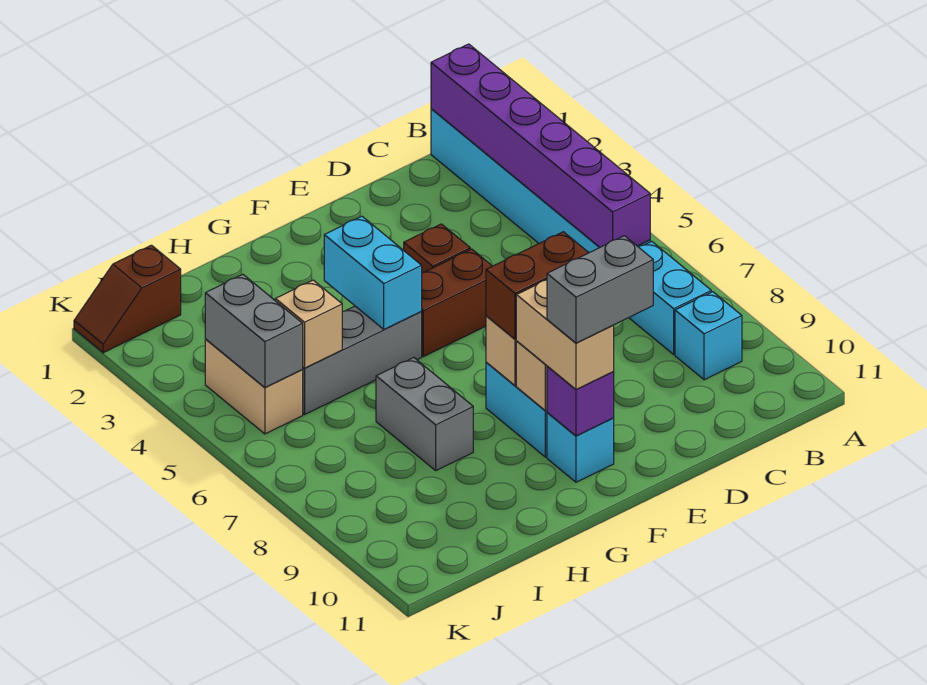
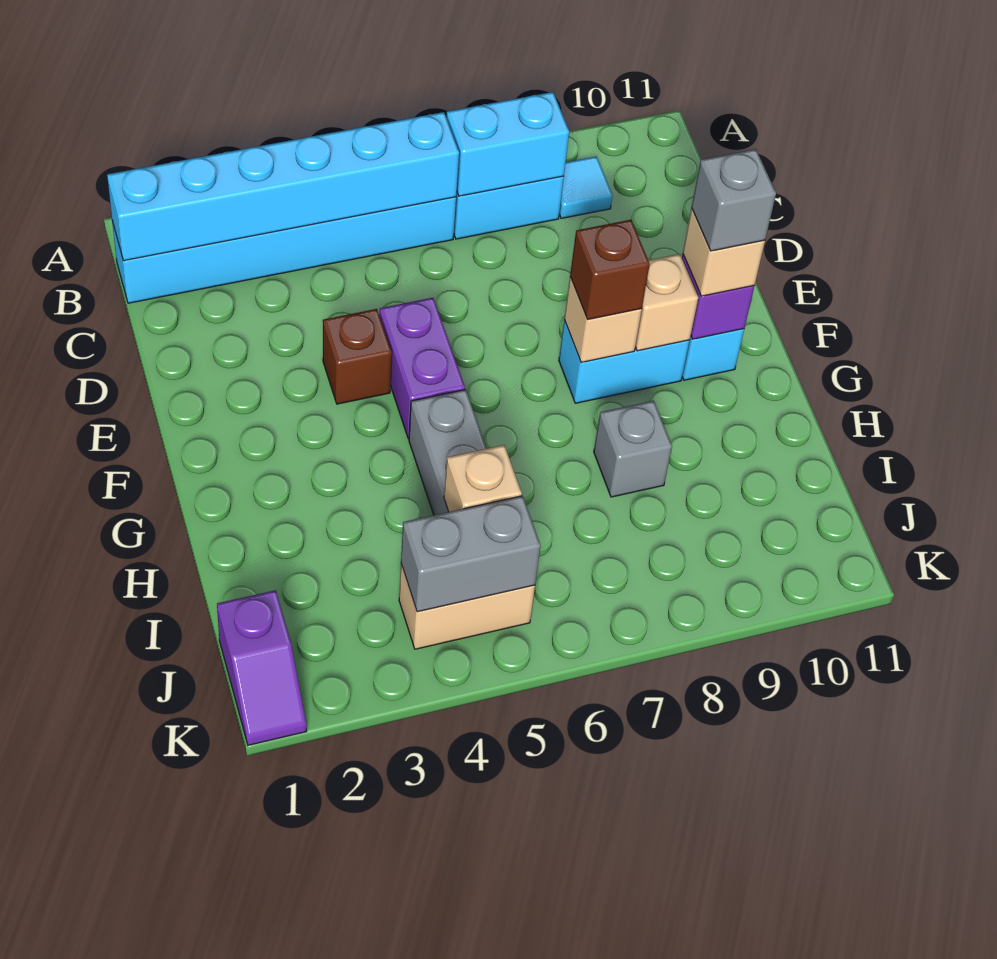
purple brick B1:B6 level 2 -> cyan brick B1:B6 level 2
cyan brick B9 level 1 -> cyan tile B9 level 1
brown brick E5:F5 level 1 -> purple brick E5:F5 level 1
brown brick E8:F8 level 3 -> brown brick F8 level 3
grey brick E10:F10 level 4 -> grey brick F10 level 4
tan brick F9:F10 level 3 -> tan brick F10 level 3
cyan brick G4:G5 level 2 -> cyan brick B7:B8 level 2
grey brick H7:H8 level 1 -> grey brick H8 level 1
brown slope J1:K1 level 1 top J -> purple slope J1:K1 level 1 top J

